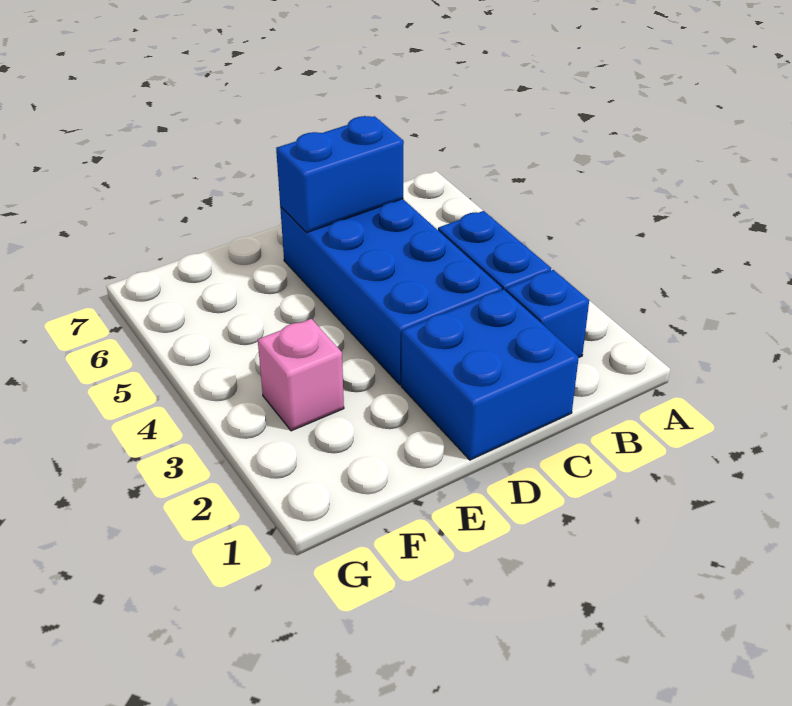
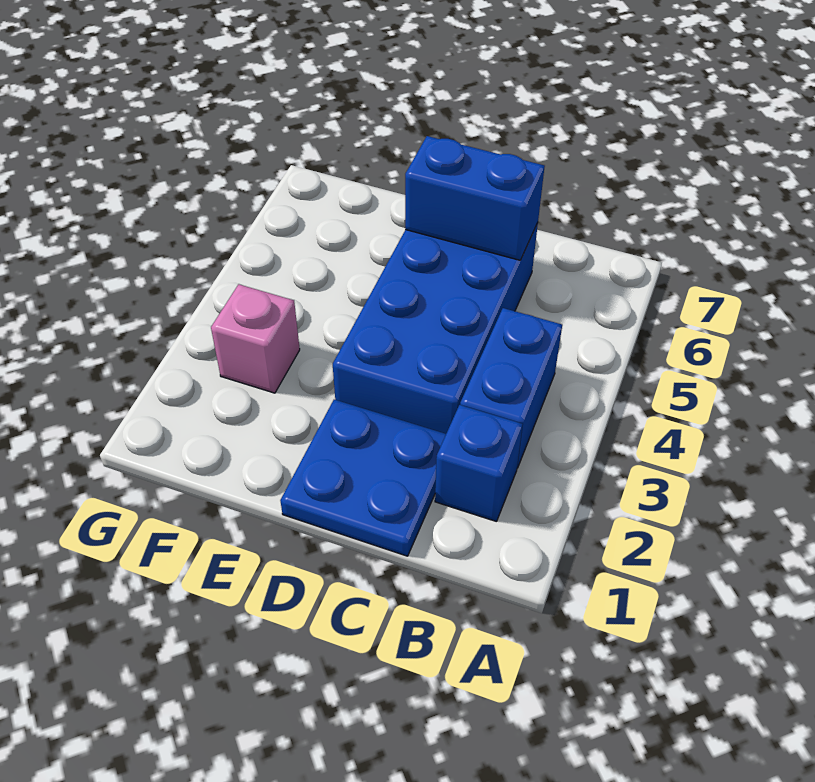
blue brick C1:D2 level 1 -> blue plate C1:D2 level 1

